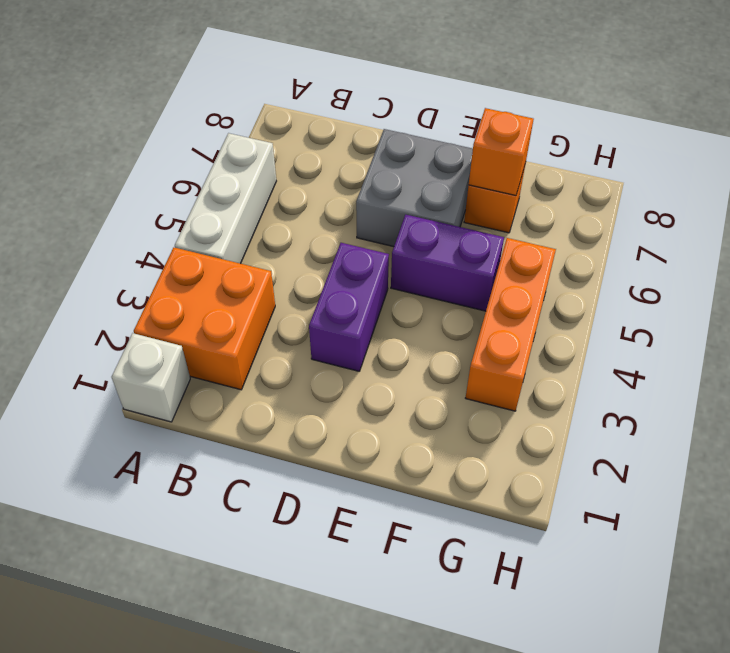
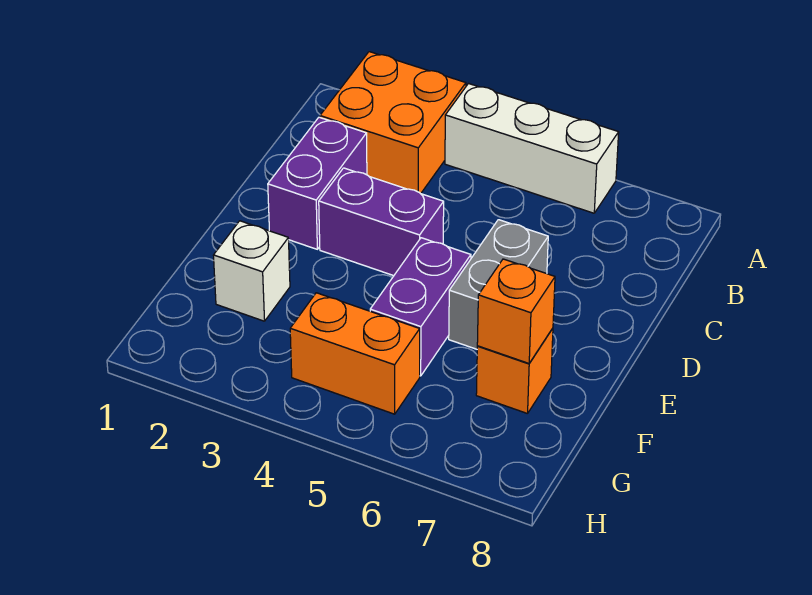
white brick A1 level 1 -> white brick F2 level 1
none -> purple brick C2:D2 level 1
grey brick D6:E7 level 1 -> grey brick D6:E6 level 1
orange brick G3:G5 level 1 -> orange brick G4:G5 level 1

